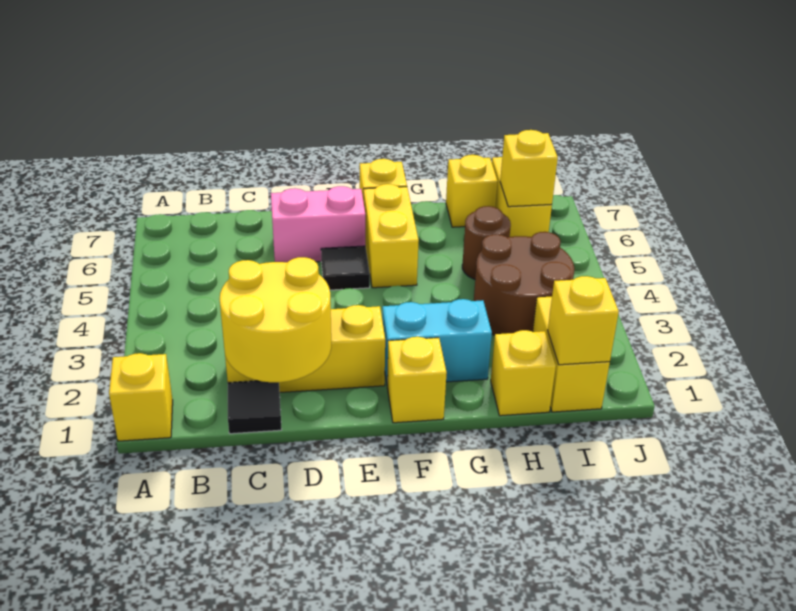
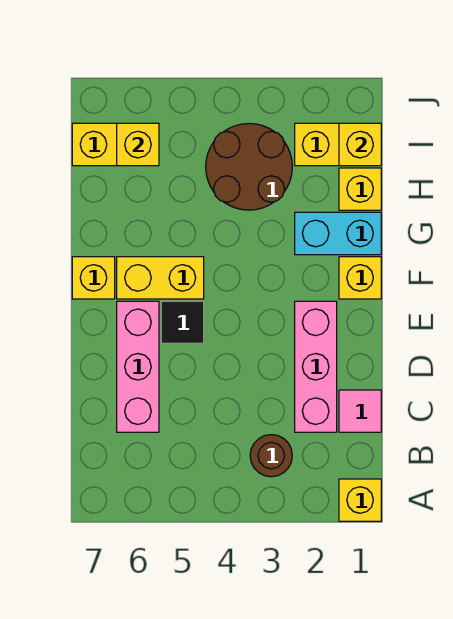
black tile C1 level 1 -> pink tile C1 level 1
yellow round brick C1:D2 level 2 -> none
yellow brick C2:E2 level 1 -> pink brick C2:E2 level 1
pink brick D6:E6 level 1 -> pink brick C6:E6 level 1
cyan brick F2:G2 level 1 -> cyan brick G1:G2 level 1
brown round brick H5 level 1 -> brown round brick B3 level 1
yellow brick H7 level 1 -> none

